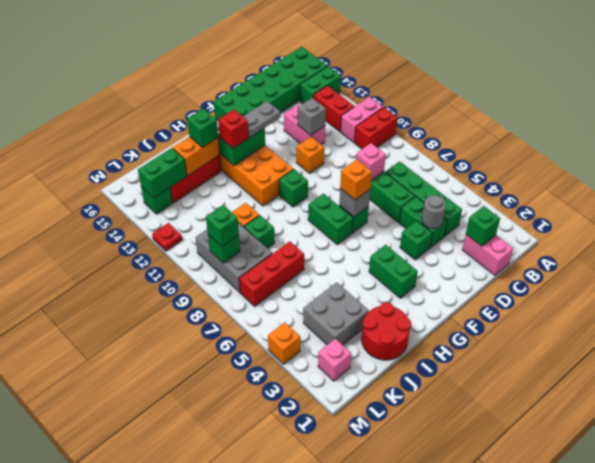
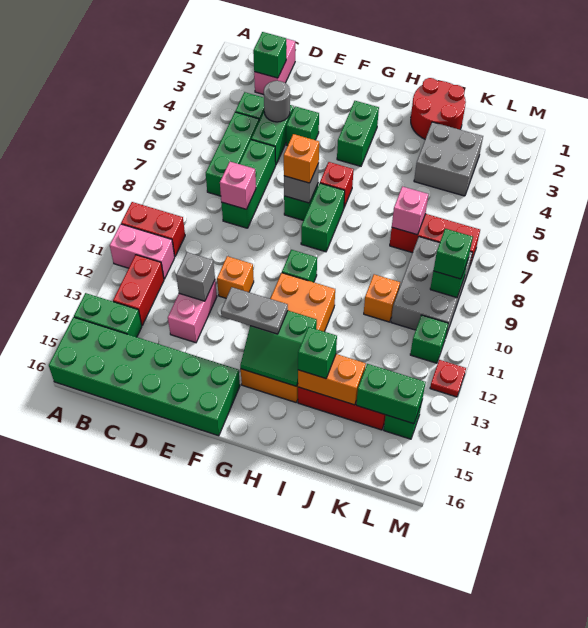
red brick H13 level 3 -> red brick G6 level 1
green brick J9 level 1 -> green brick L11 level 1
pink brick L2 level 1 -> pink brick J7 level 2
orange brick M4 level 1 -> none

